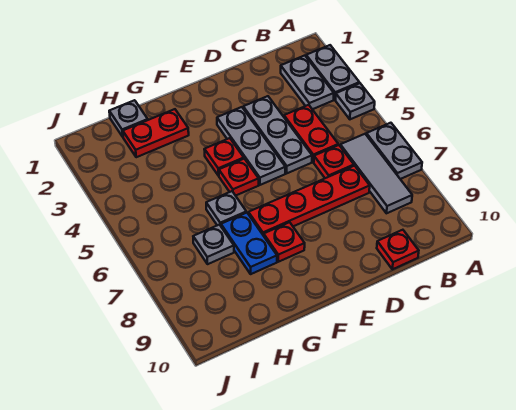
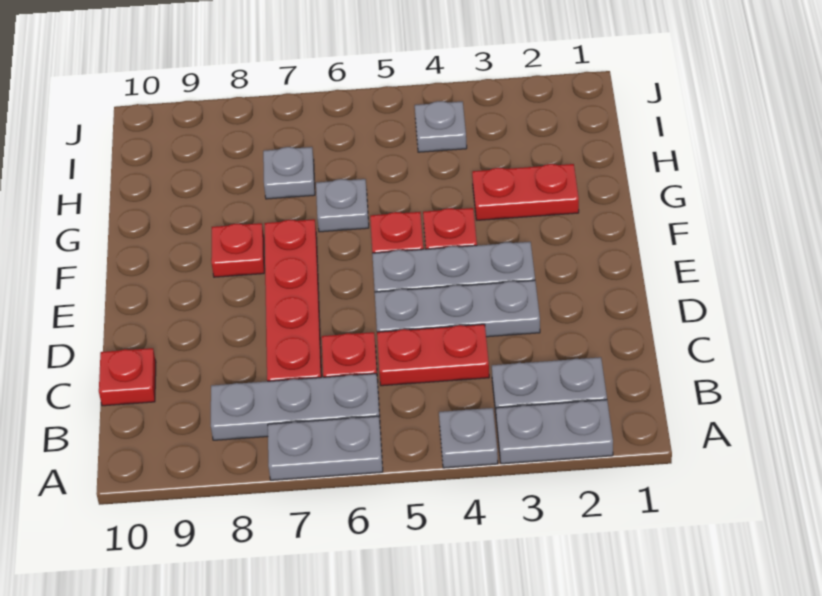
grey tile B6:B8 level 1 -> grey plate B6:B8 level 1
red plate G2:H2 level 1 -> red plate G2:G3 level 1
blue plate G7:G8 level 1 -> none
grey plate H1 level 1 -> grey plate I4 level 1

